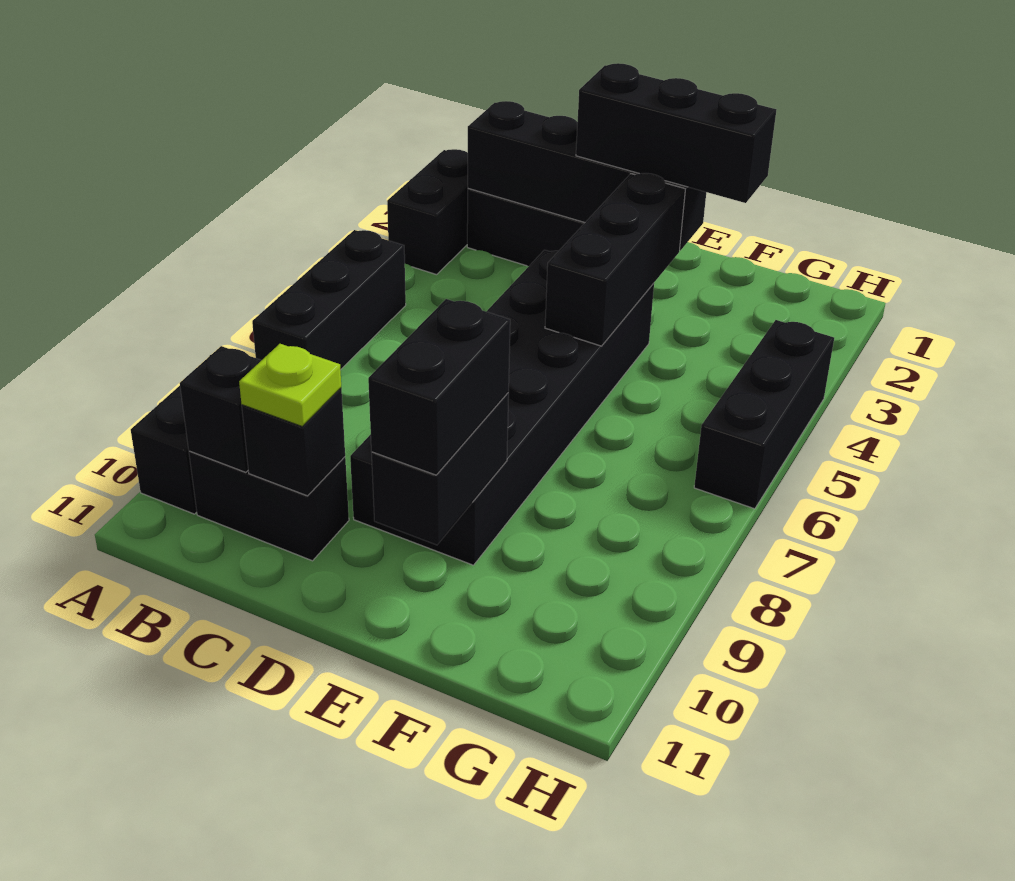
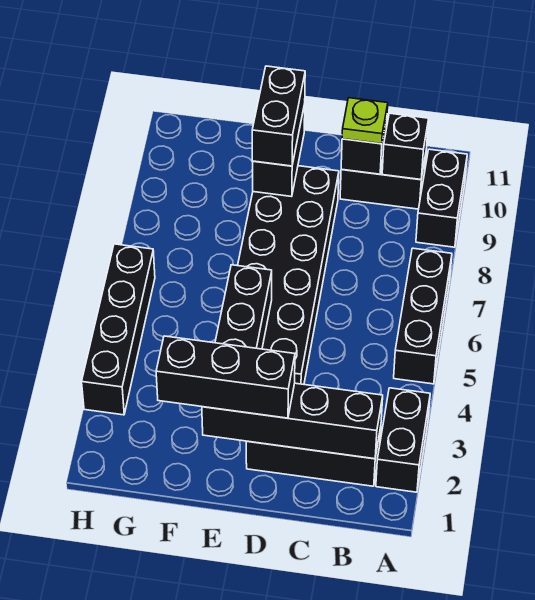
black brick H4:H6 level 1 -> black brick H3:H6 level 1

